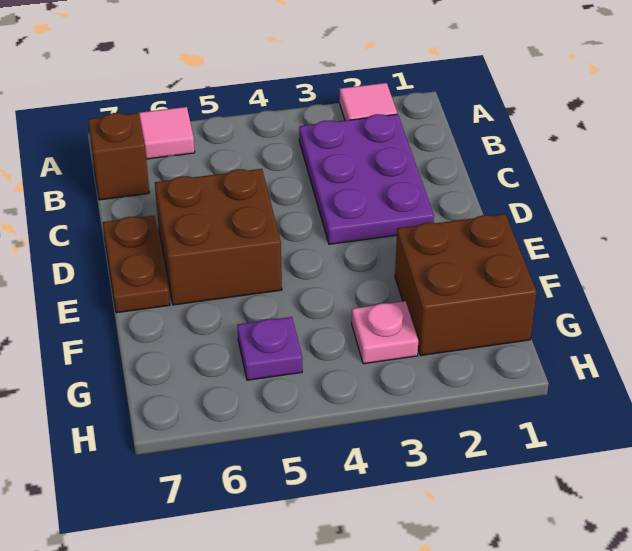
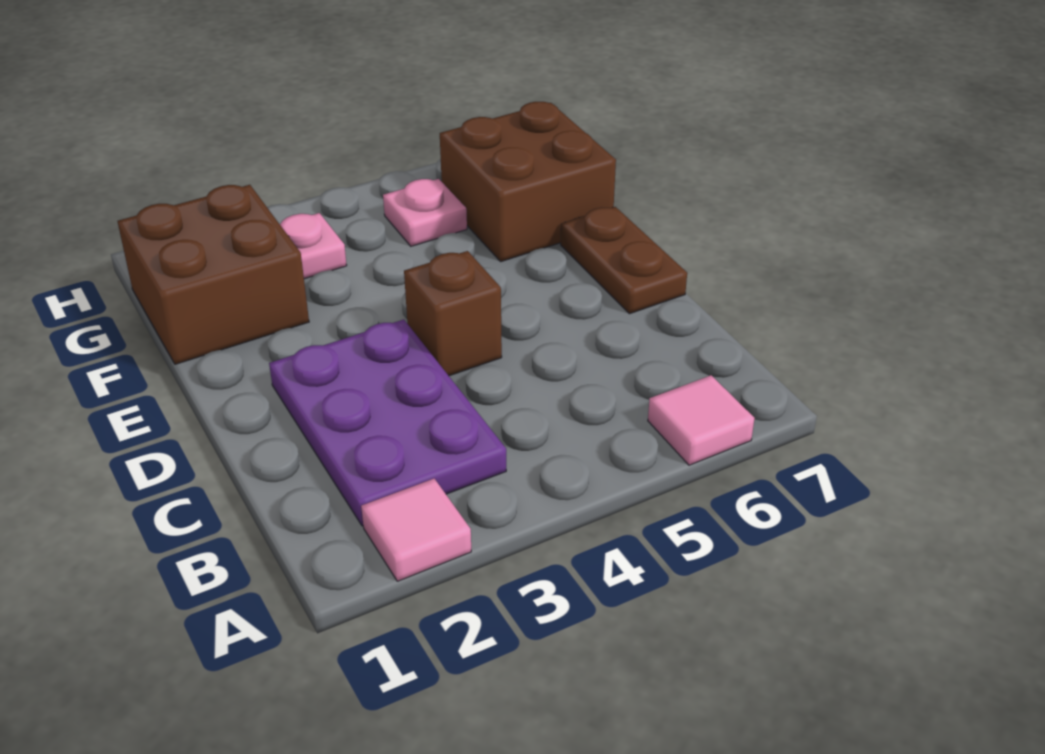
brown brick B7 level 1 -> brown brick D4 level 1
brown brick D5:E6 level 1 -> brown brick F6:G7 level 1
purple plate G5 level 1 -> pink plate G5 level 1

